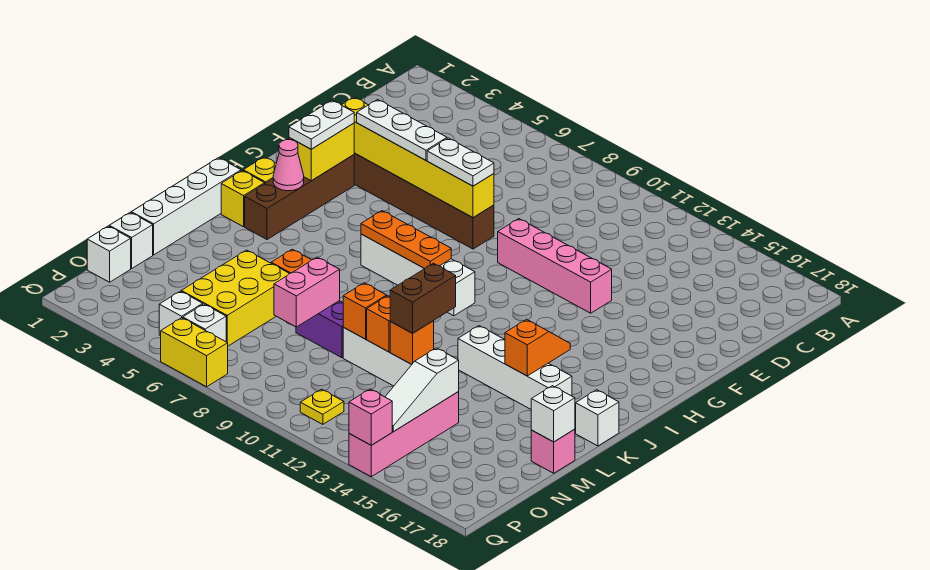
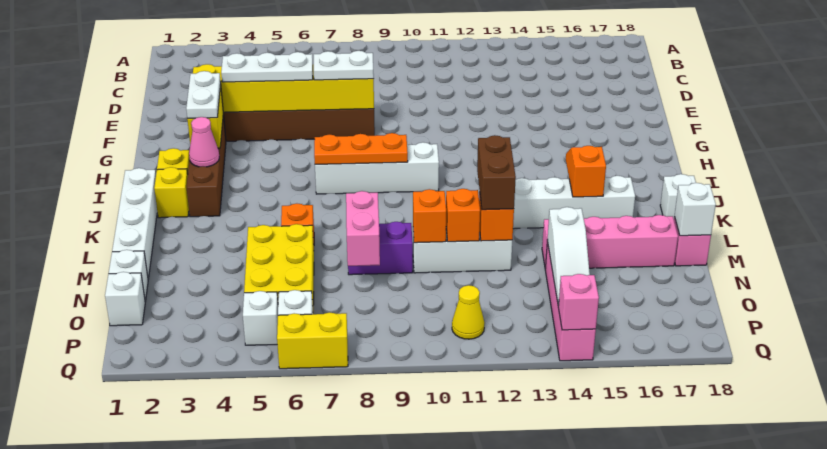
pink brick F10:F13 level 1 -> pink brick M14:M17 level 1
yellow plate P11 level 1 -> yellow cone P11 level 1

